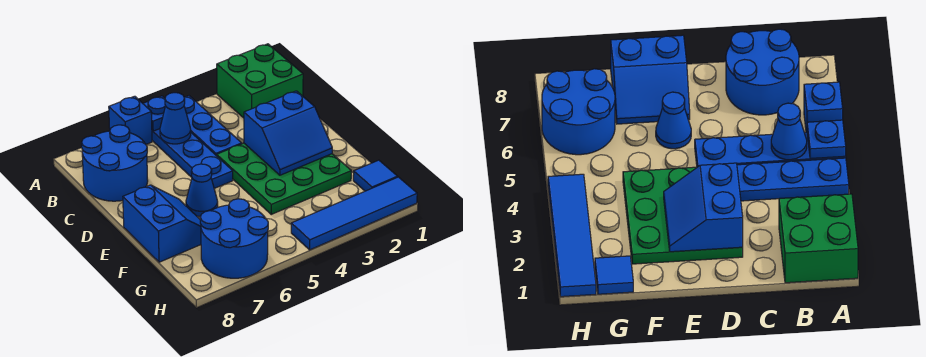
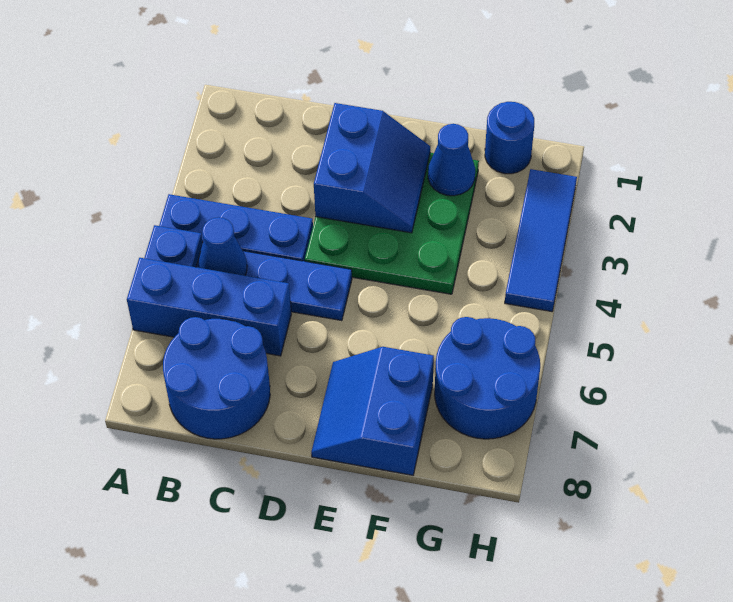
green brick A1:B2 level 1 -> none
blue brick A6 level 1 -> blue brick A6:C6 level 1
blue cone E6 level 1 -> blue cone F2 level 2
blue slope E7:F8 level 1 top 8 -> blue slope E7:F8 level 1 top F
blue tile G1 level 1 -> blue round brick G1 level 1
blue tile H1:H4 level 1 -> blue tile H2:H4 level 1

